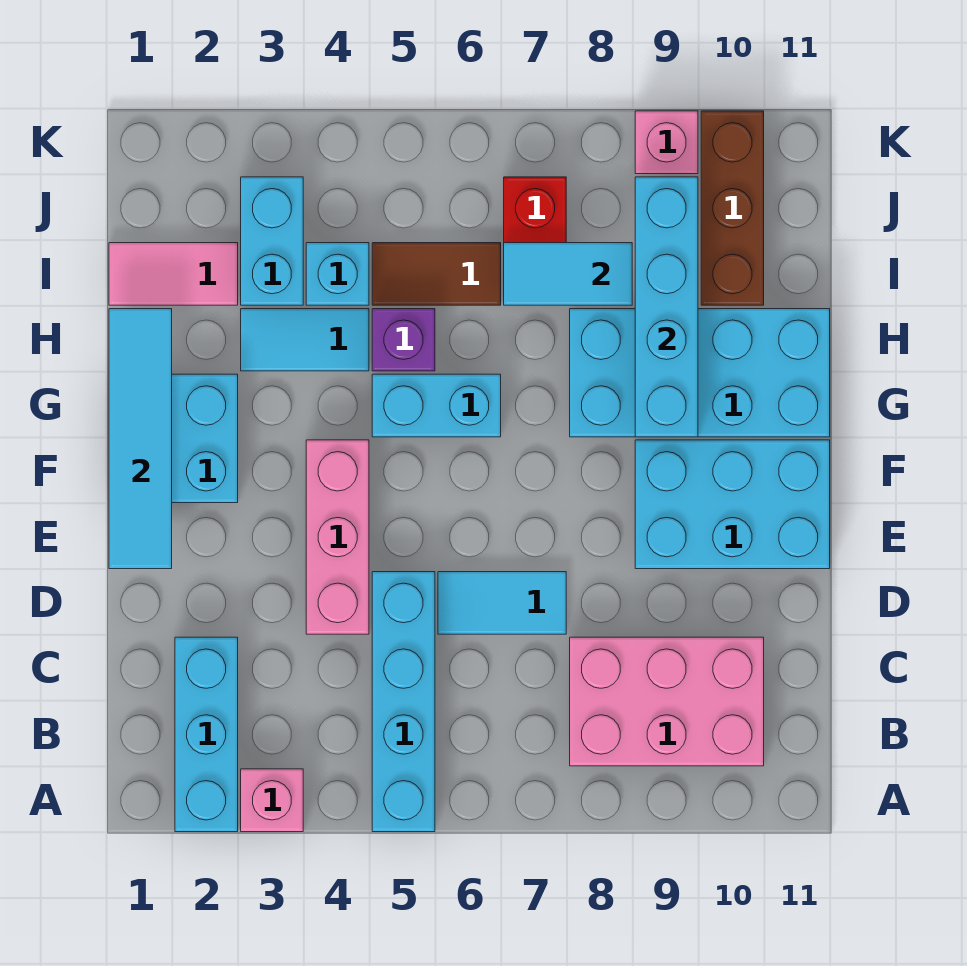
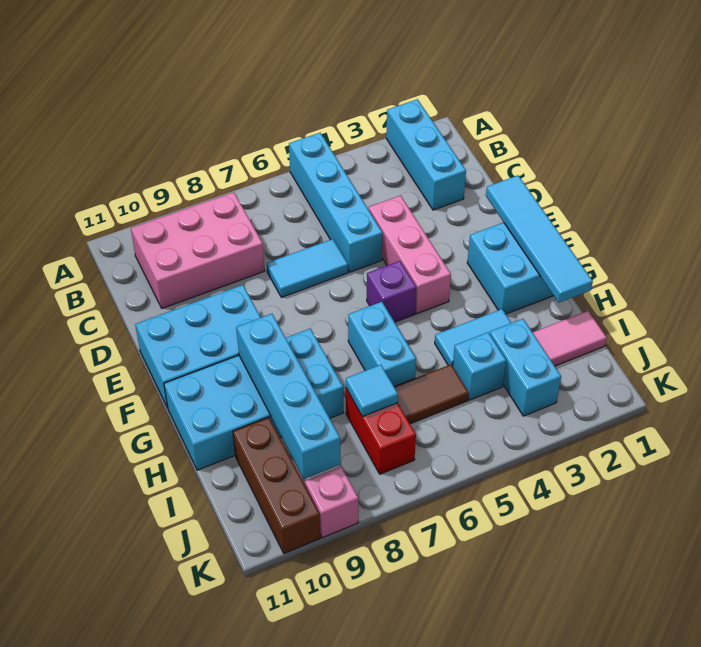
pink brick A3 level 1 -> none
cyan brick G5:G6 level 1 -> cyan brick G6:H6 level 1
purple brick H5 level 1 -> purple brick F5 level 1
cyan tile I7:I8 level 2 -> cyan tile I7 level 2

